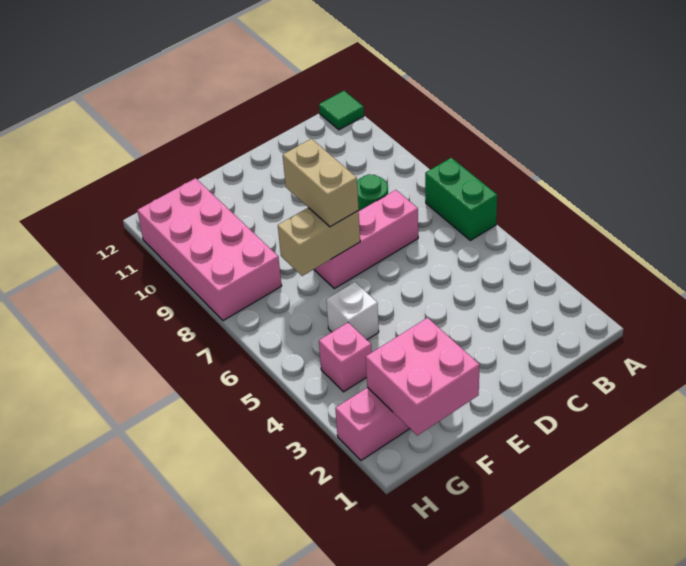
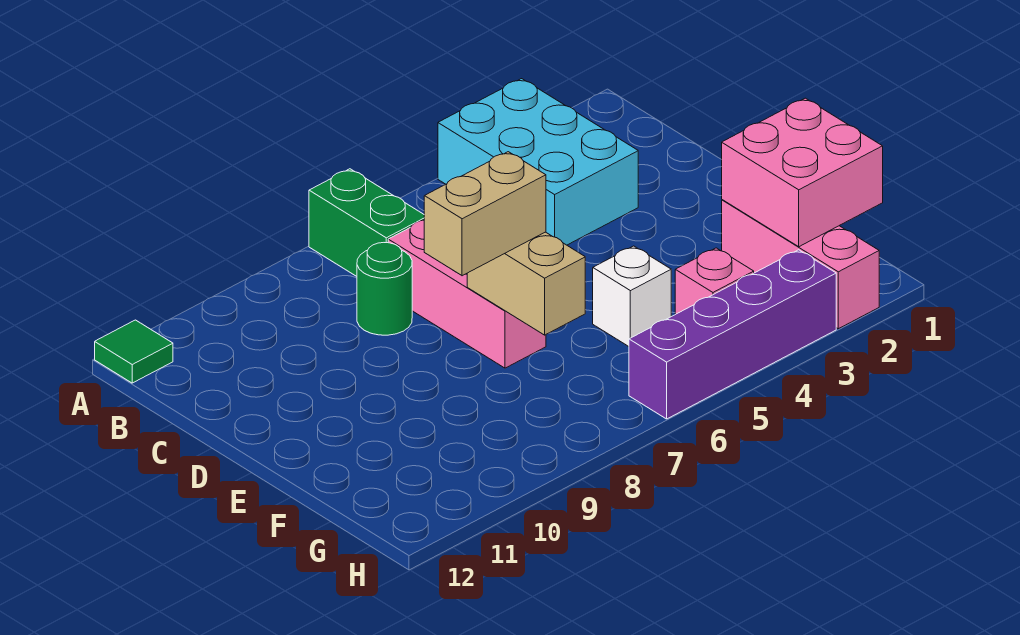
none -> cyan brick A3:C4 level 1
green brick A6:A7 level 1 -> green brick A7:B7 level 1
pink brick G8:H11 level 1 -> none
none -> purple brick H3:H6 level 1

